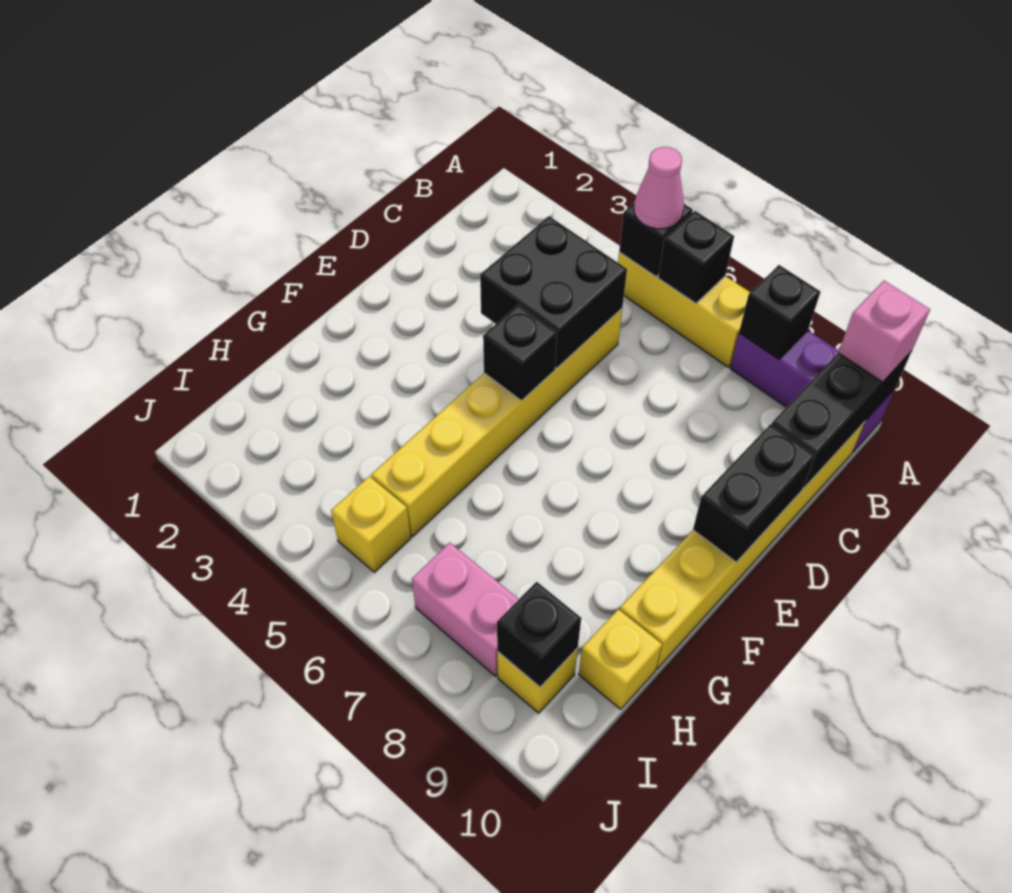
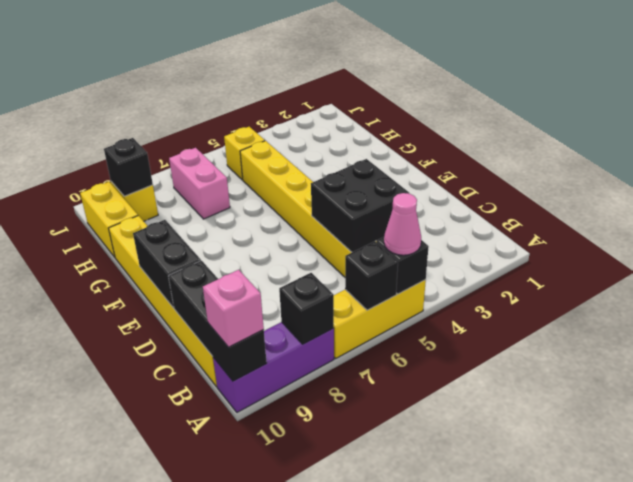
black brick E5 level 2 -> none
yellow brick H10 level 1 -> yellow brick H10:I10 level 1
pink brick I7:I8 level 1 -> pink brick H7:I7 level 1

